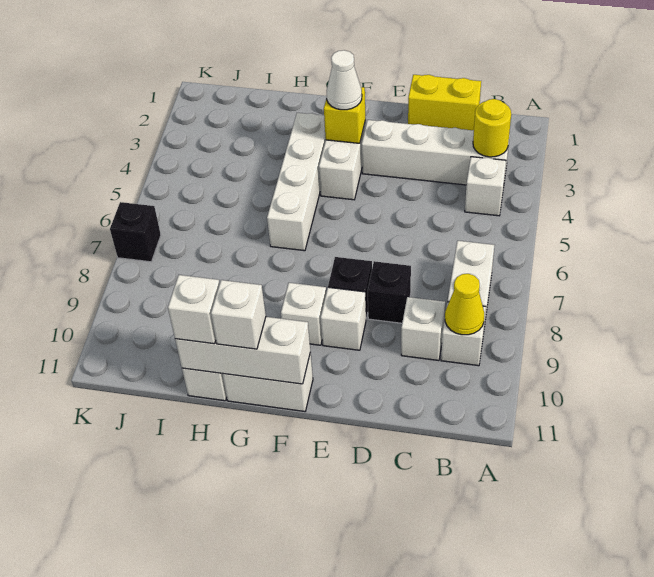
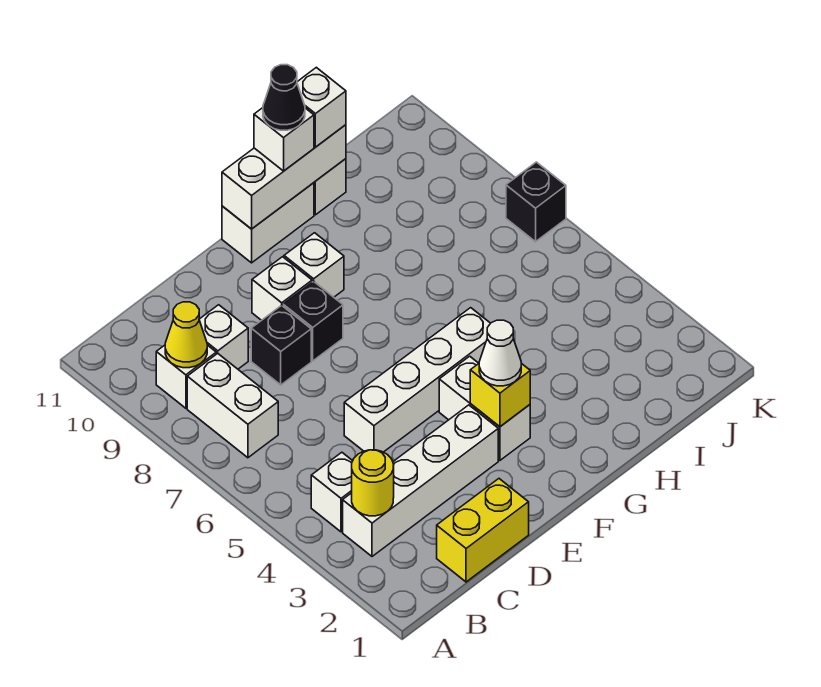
white brick G3:G6 level 1 -> white brick D5:G5 level 1
none -> black cone G11 level 4

